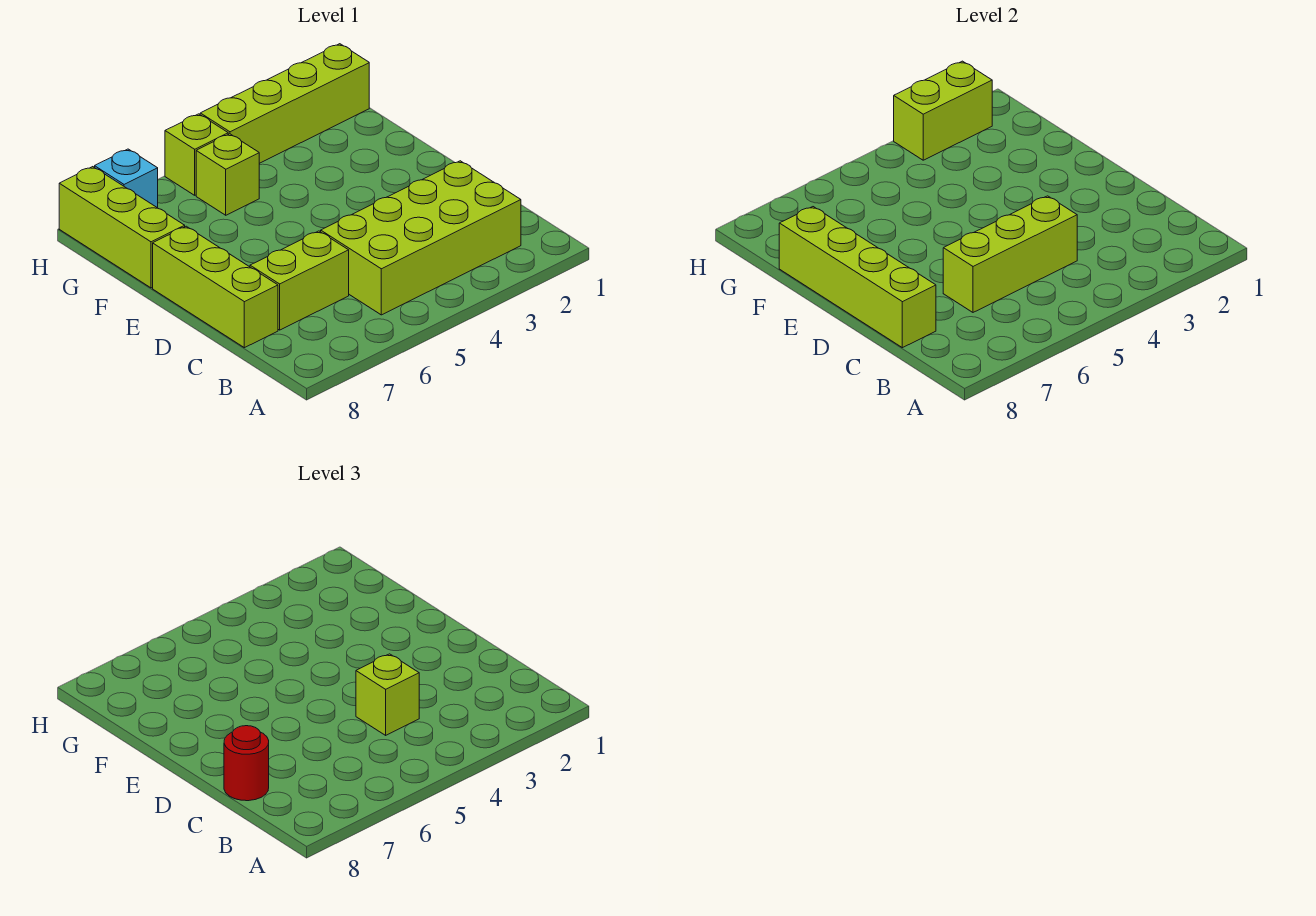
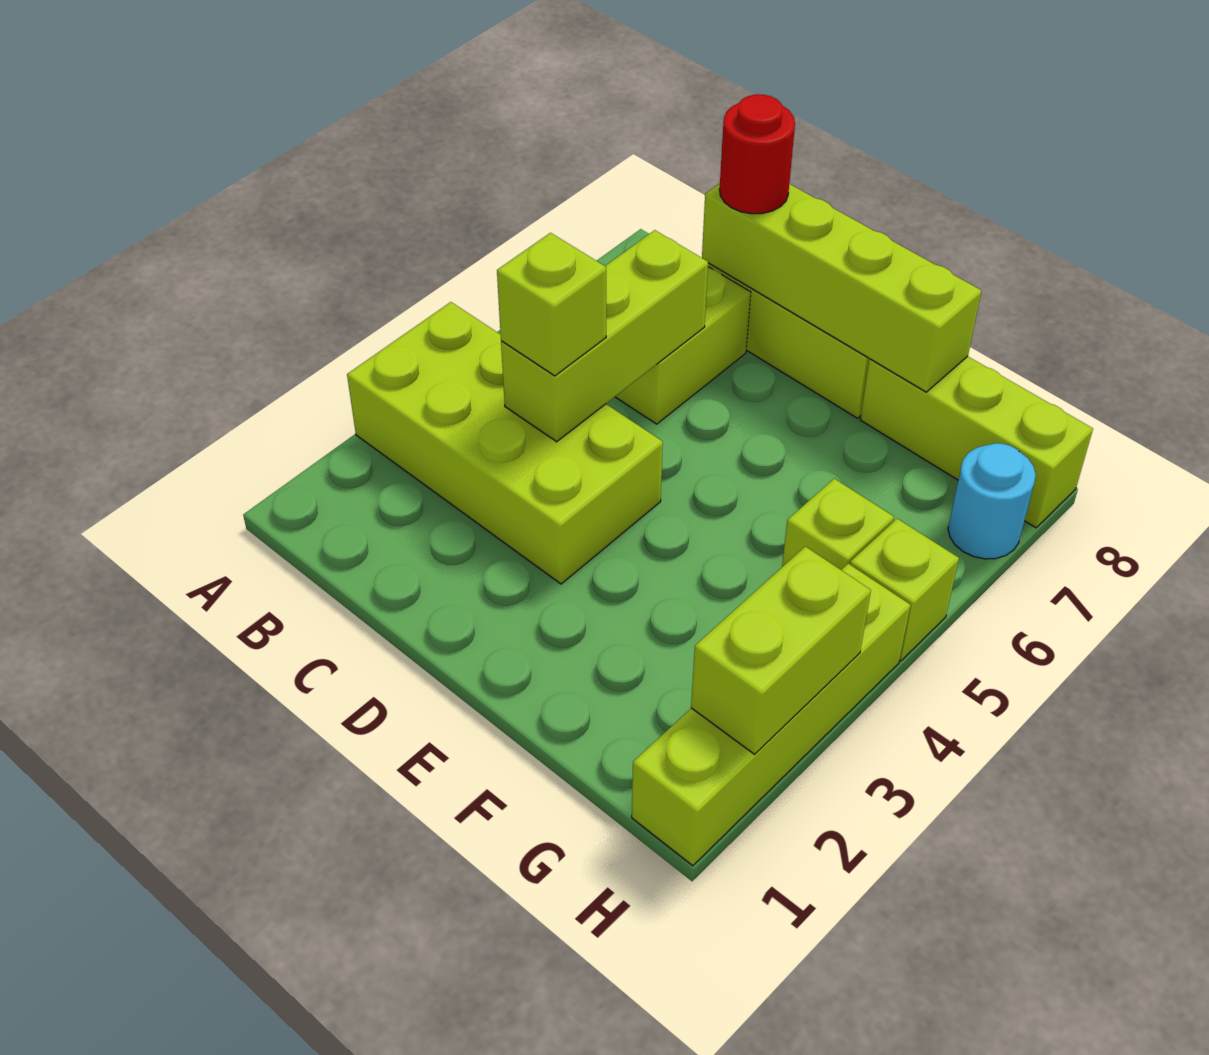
lime brick B2:C5 level 1 -> lime brick A3:D4 level 1
cyan brick H7 level 1 -> cyan round brick H7 level 1

